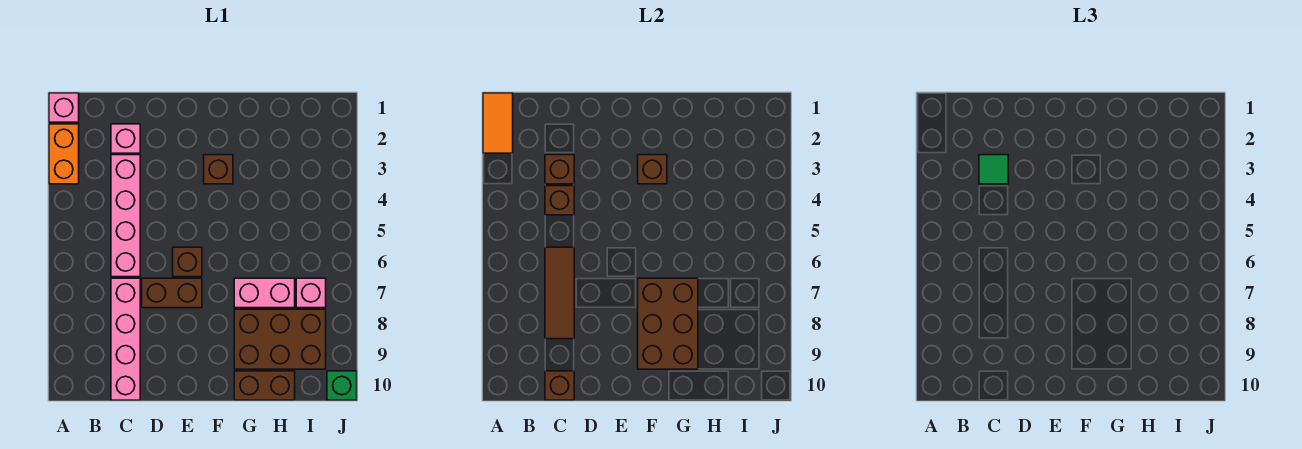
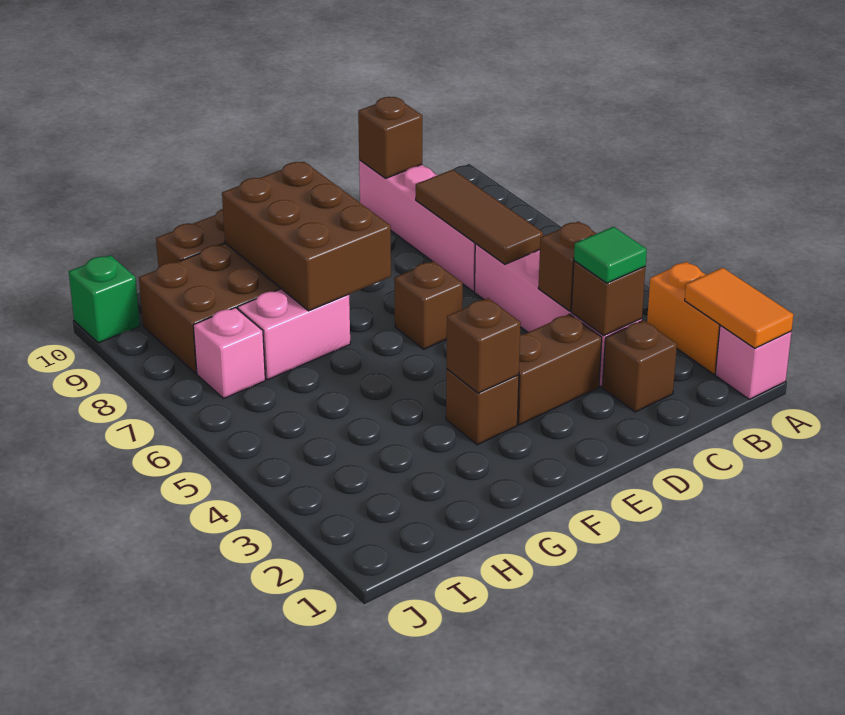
pink brick C2 level 1 -> brown brick C2 level 1
brown brick D7:E7 level 1 -> brown brick D3:E3 level 1

